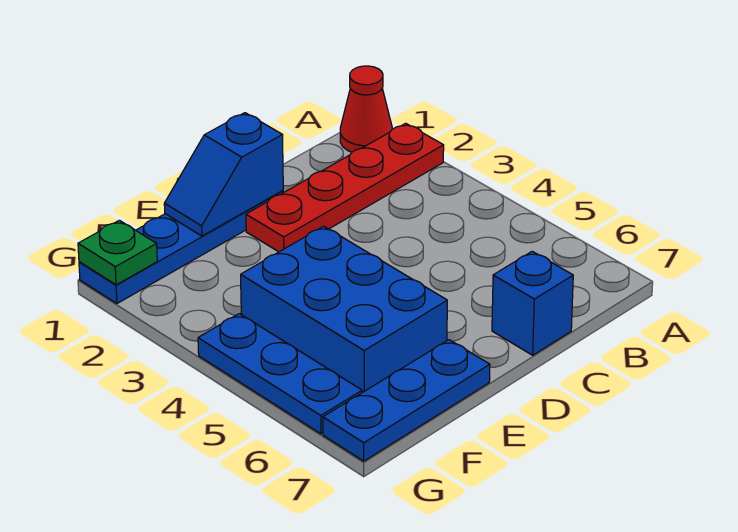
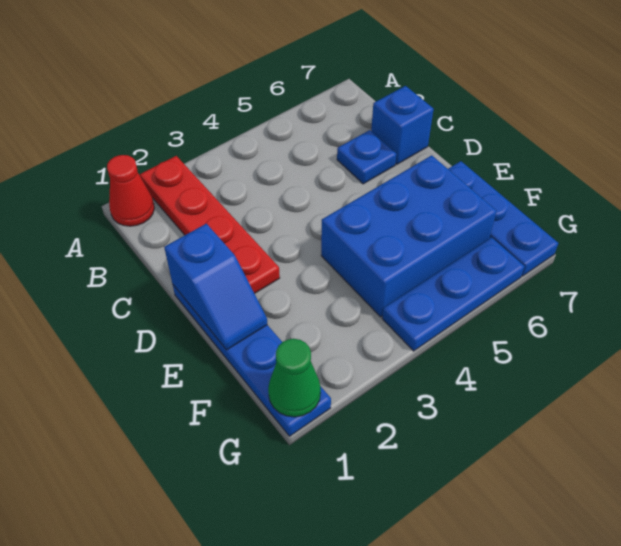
none -> blue plate C6 level 1
green plate G1 level 2 -> green cone G1 level 2

